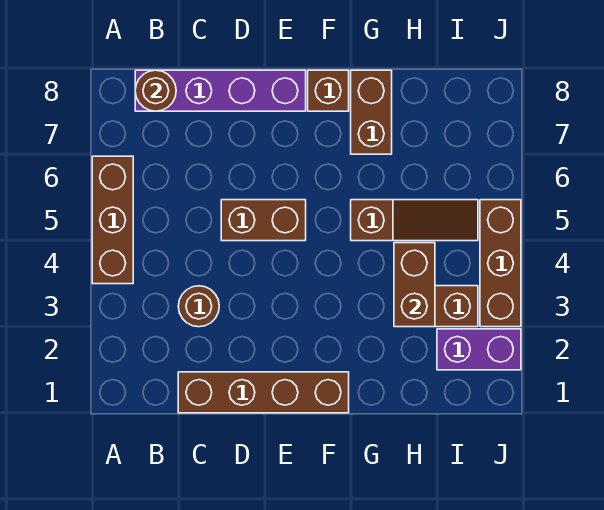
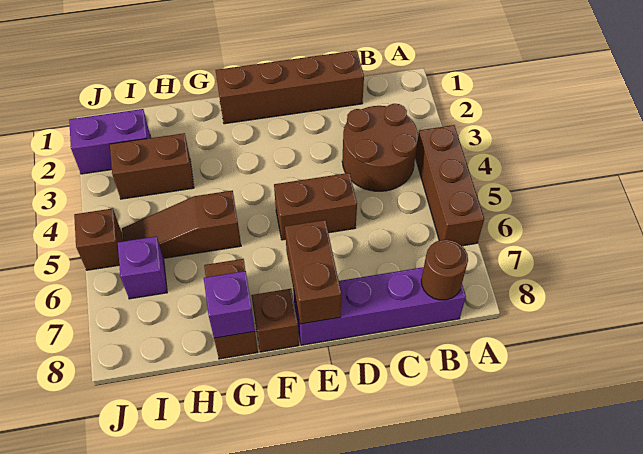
brown round brick C3 level 1 -> brown round brick B3:C4 level 1
none -> purple brick G8 level 2
brown brick H3:H4 level 2 -> brown brick E7:E8 level 2
none -> purple brick I6 level 1
brown brick J3:J5 level 1 -> brown brick J5 level 1

